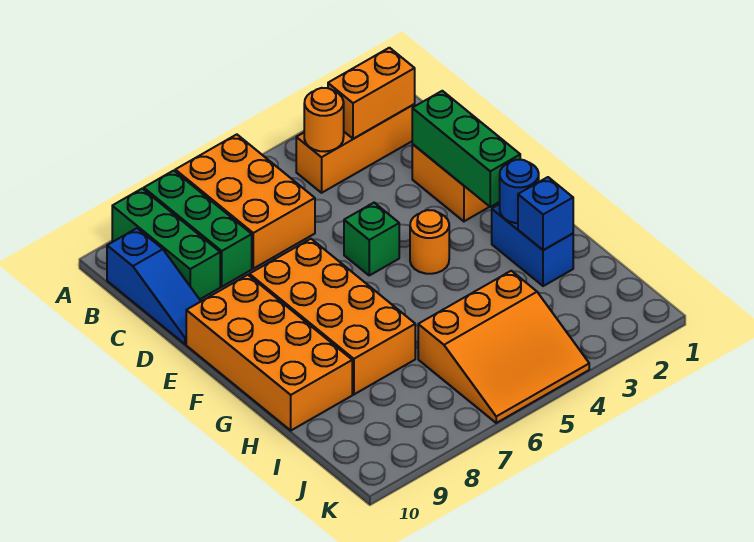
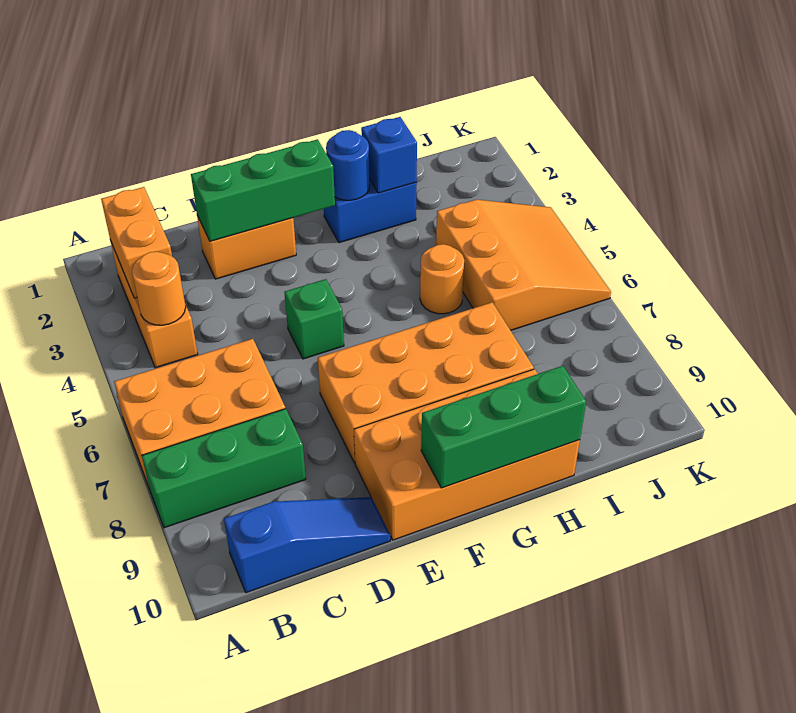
green brick A9:C9 level 1 -> green brick F10:H10 level 2
orange round brick F4 level 1 -> orange round brick H5 level 1

